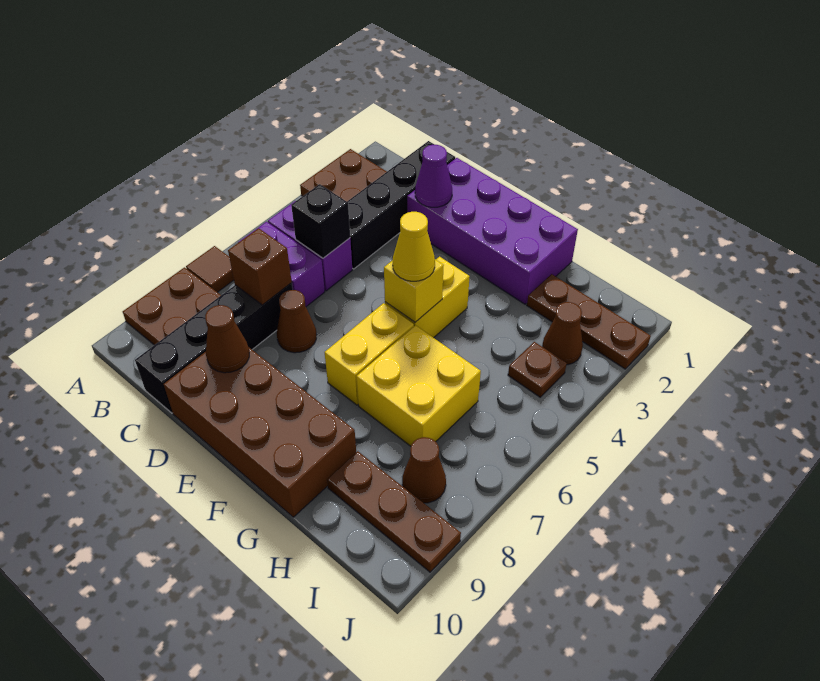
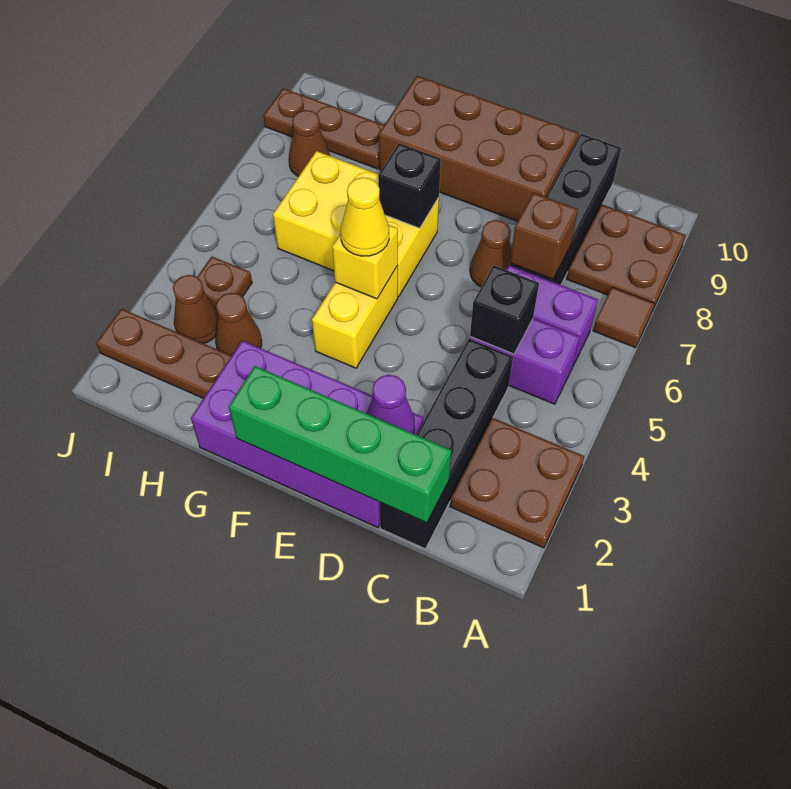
none -> green brick C1:F1 level 2
brown cone D9 level 2 -> brown cone H3 level 1
none -> black brick F7 level 2

